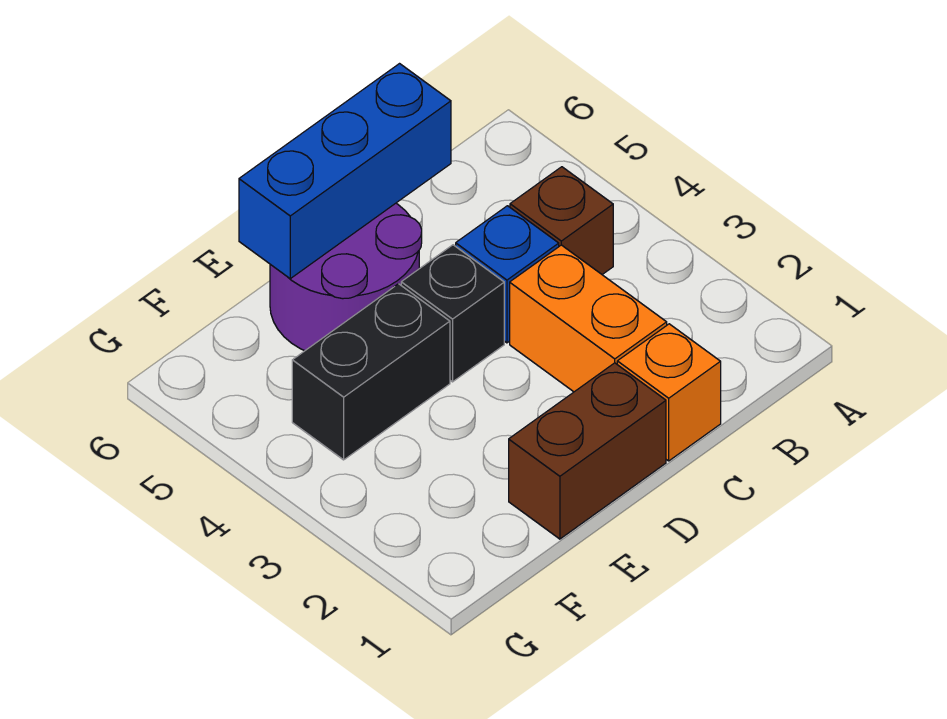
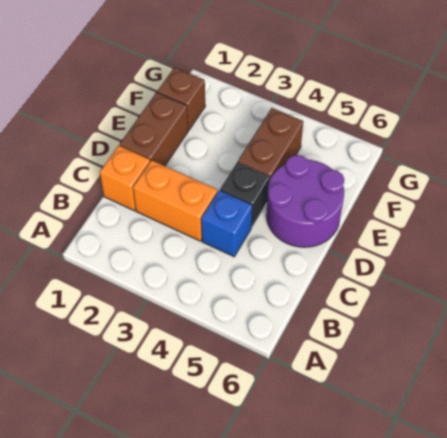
brown brick B4 level 1 -> brown brick F1 level 1
blue brick C6:E6 level 2 -> none
black brick E4:F4 level 1 -> brown brick E4:F4 level 1

